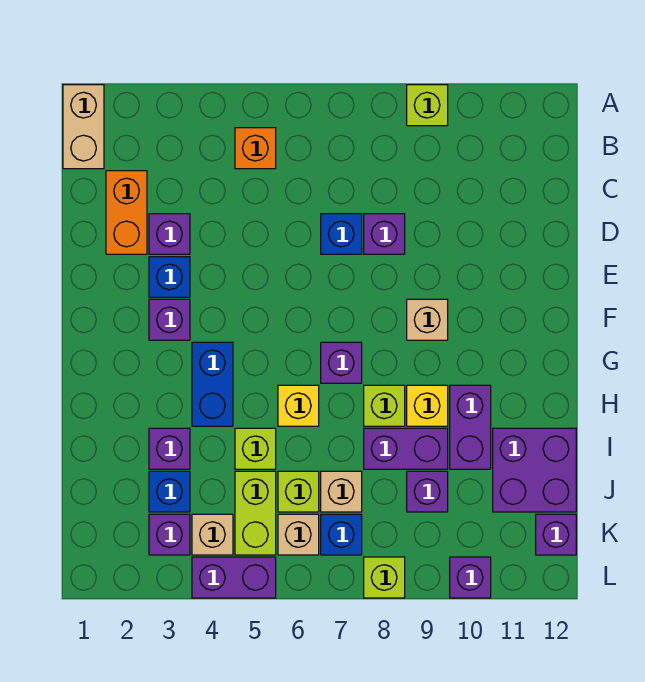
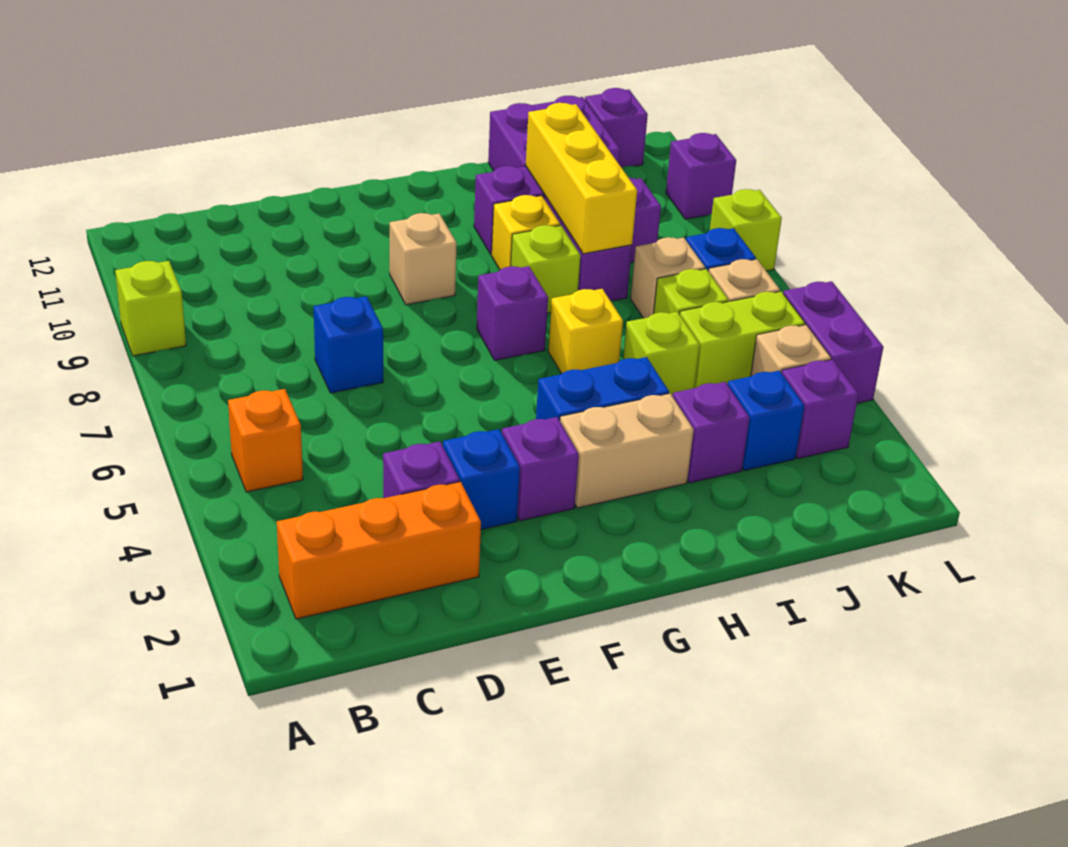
tan brick A1:B1 level 1 -> tan brick G3:H3 level 1
orange brick C2:D2 level 1 -> orange brick B2:D2 level 1
purple brick D8 level 1 -> none
none -> yellow brick I8:I10 level 2

